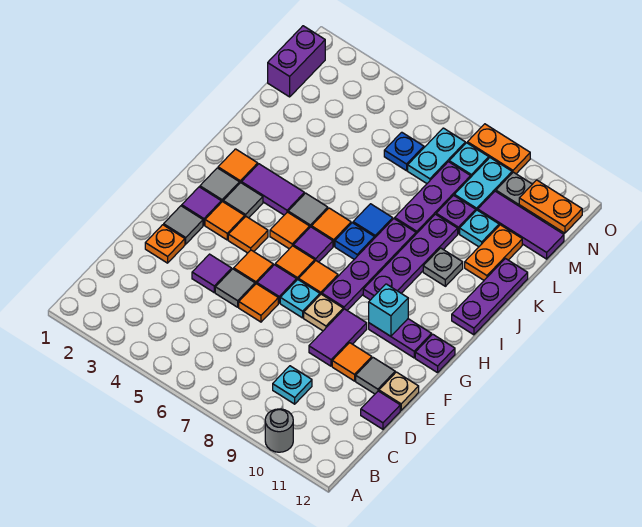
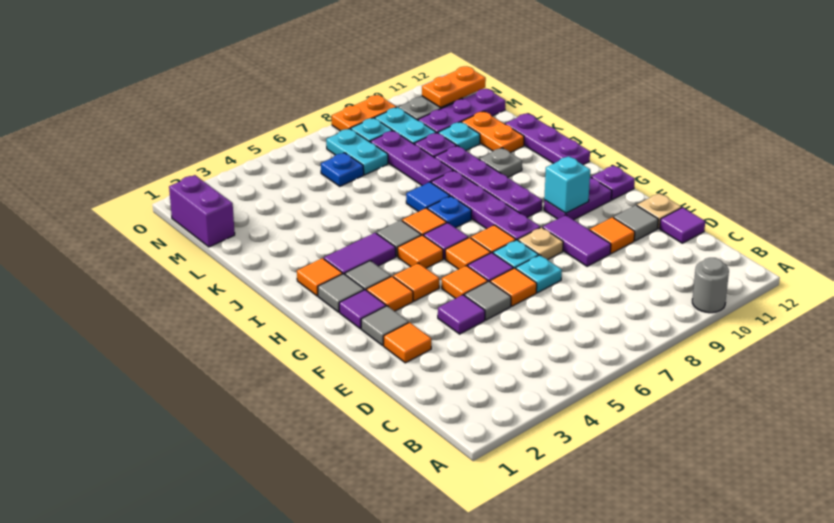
cyan plate C9 level 1 -> cyan plate E7 level 1
orange plate E2 level 1 -> orange tile E2 level 1
purple tile M10:M12 level 1 -> purple plate M10:M12 level 1

